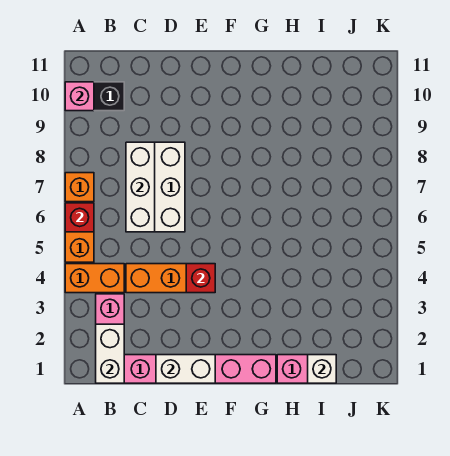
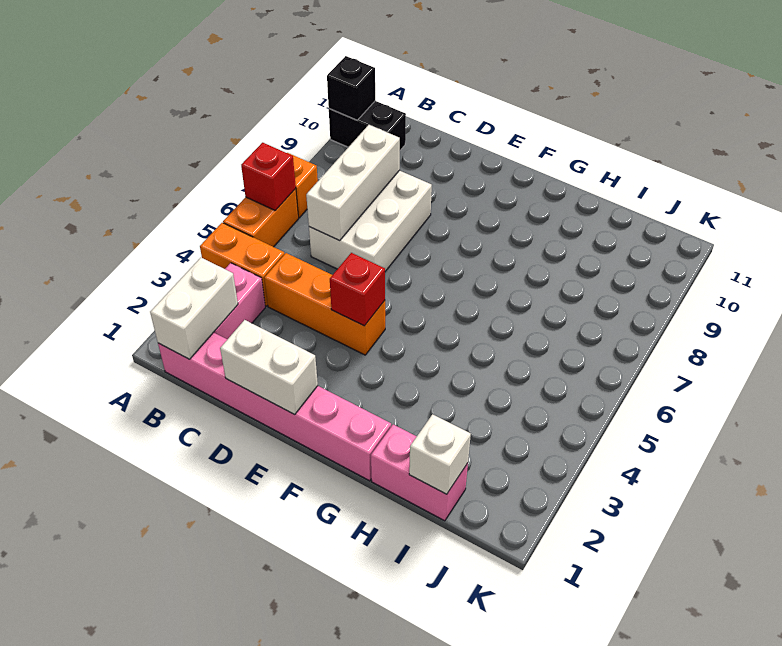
pink brick A10 level 2 -> black brick A10 level 2

